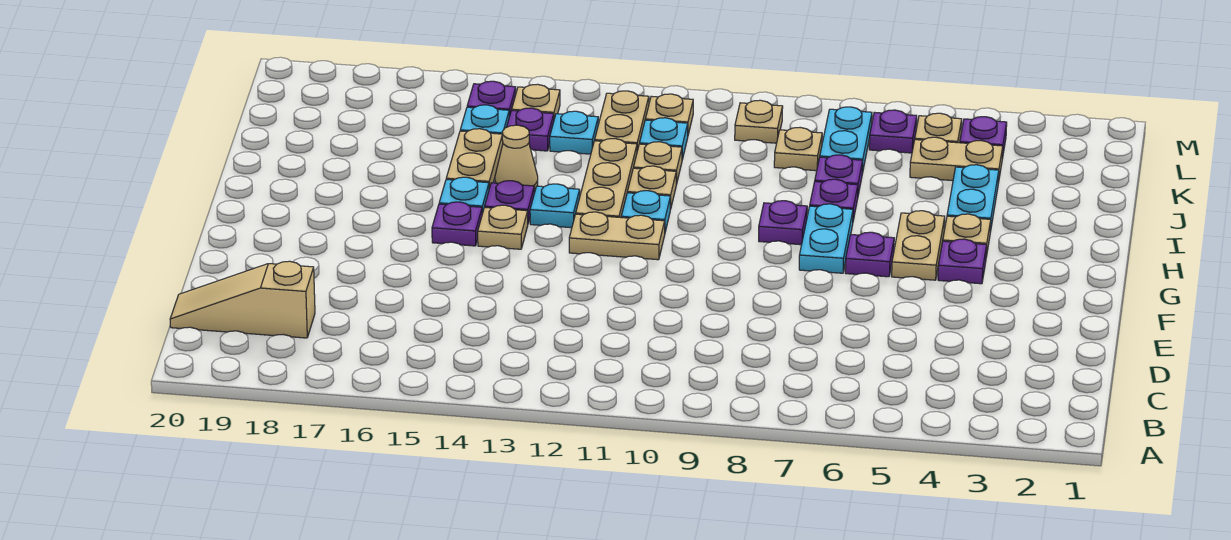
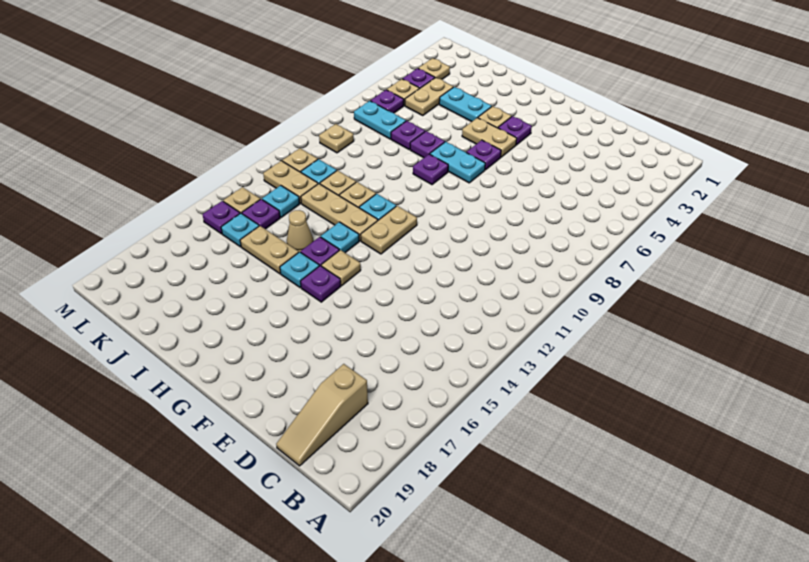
tan plate K8 level 1 -> tan plate L3 level 1

